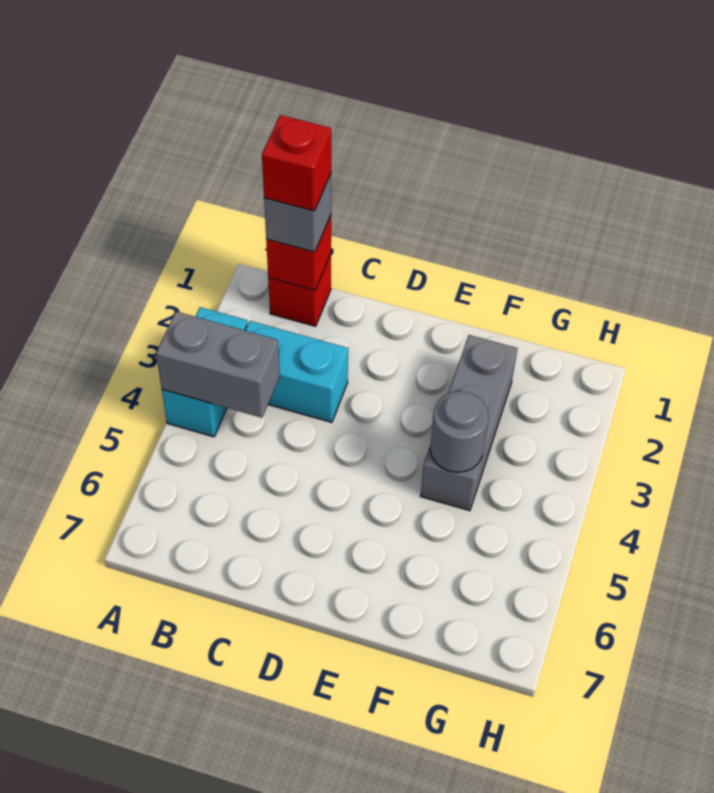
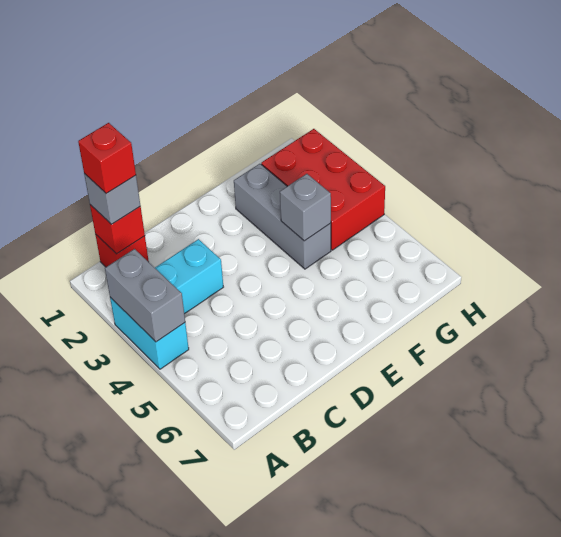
grey brick A4:B4 level 2 -> grey brick A3:A4 level 2
grey round brick F4 level 2 -> grey brick F4 level 2
none -> red brick G2:H4 level 1

